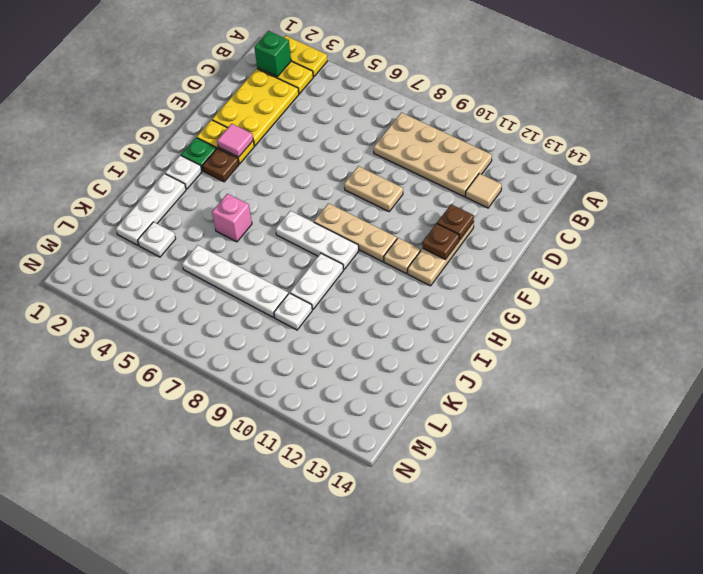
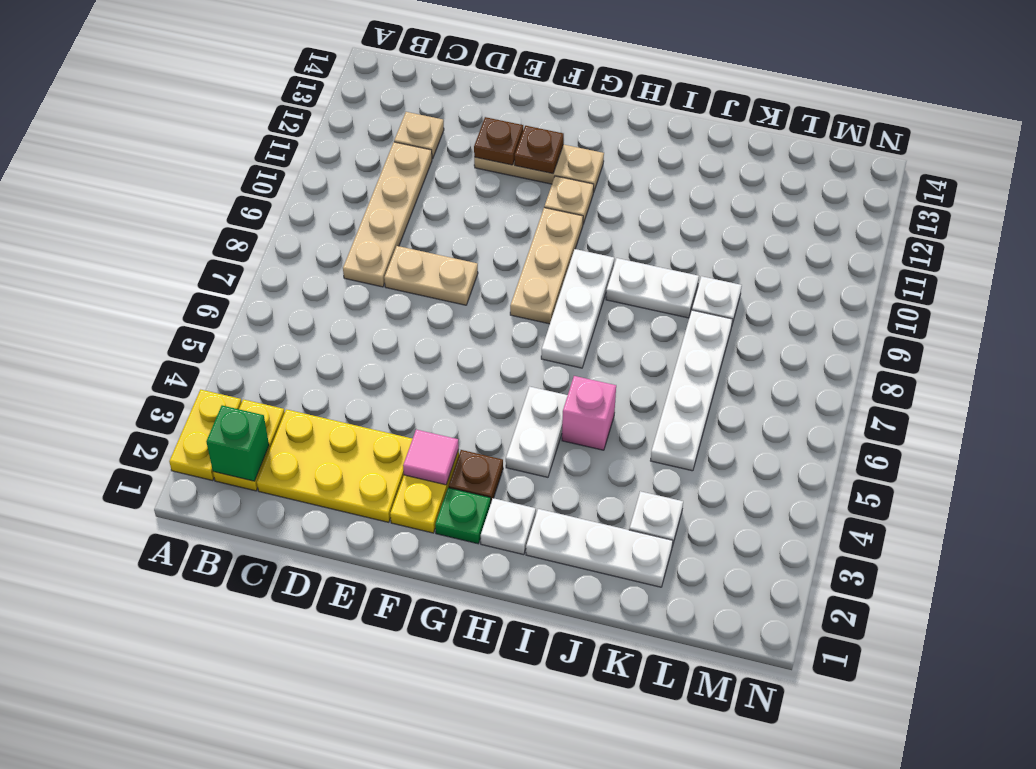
tan plate B8:C11 level 1 -> tan plate C8:C11 level 1
tan tile C12 level 1 -> tan plate C12 level 1
tan plate E8:E9 level 1 -> tan plate D8:E8 level 1
none -> white plate H4:H5 level 1

